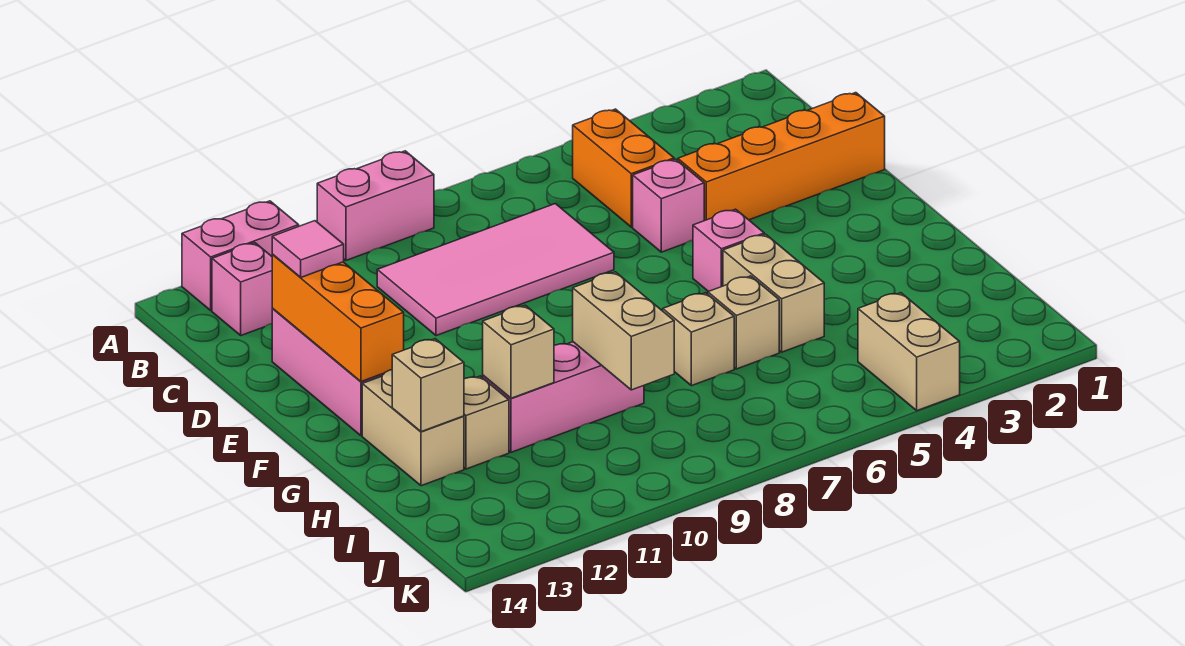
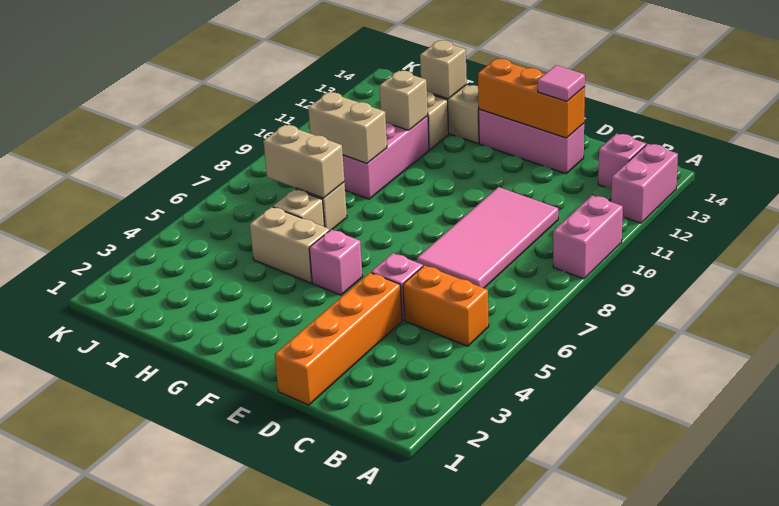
tan brick J4:K4 level 1 -> tan brick H7:I7 level 2

